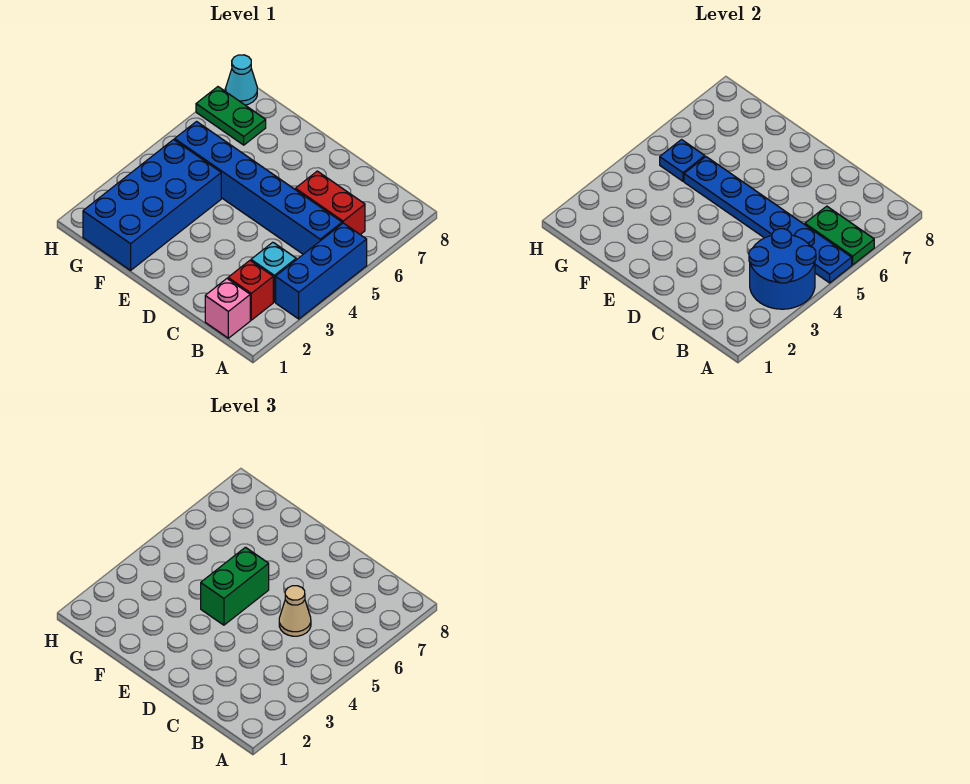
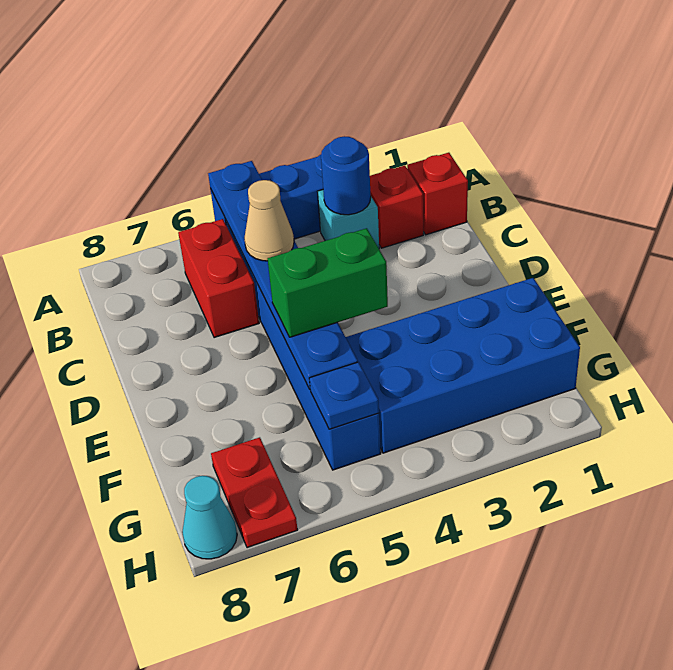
blue round brick A3:B4 level 2 -> blue round brick B3 level 2
green plate A6:B6 level 2 -> none
pink brick B1 level 1 -> red brick B1 level 1
green plate G7:H7 level 1 -> red plate G7:H7 level 1

